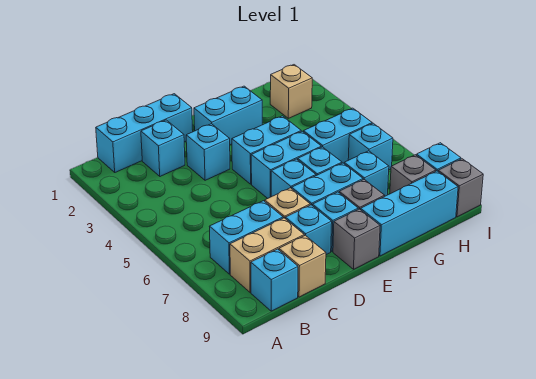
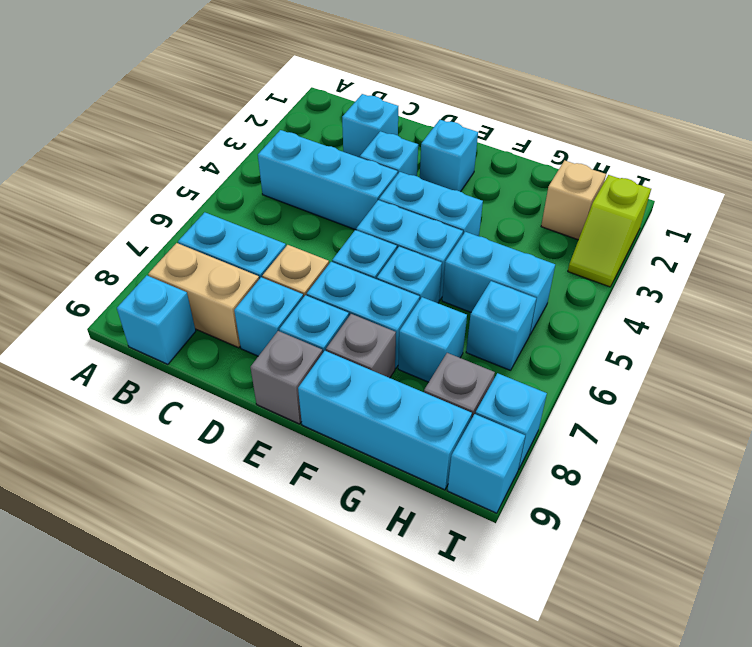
cyan brick B1:D1 level 1 -> cyan brick B4:D4 level 1
tan brick C9 level 1 -> none
cyan brick E2:F2 level 1 -> cyan brick E2 level 1
none -> lime slope I2:I3 level 1 top 2
grey brick I9 level 1 -> cyan brick I9 level 1

